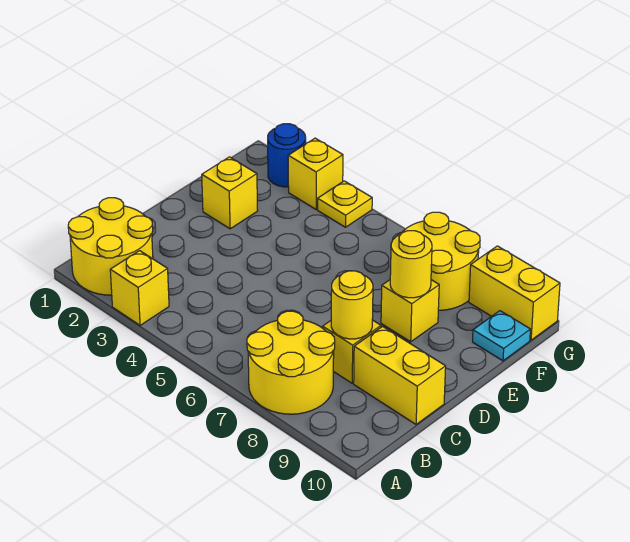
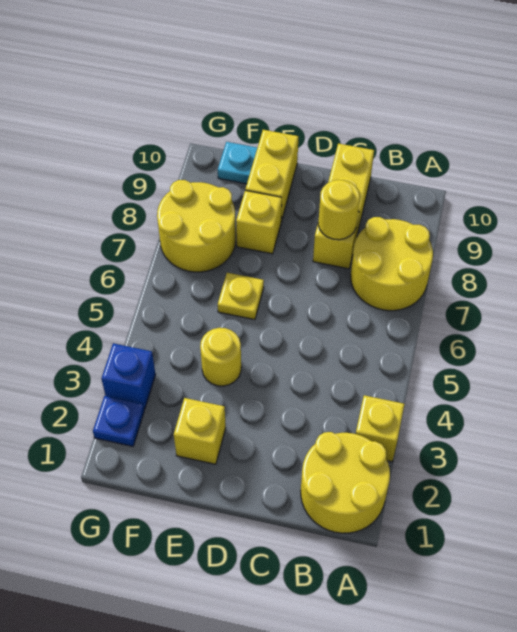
yellow round brick E8 level 2 -> yellow round brick E4 level 1
blue round brick G2 level 1 -> blue plate G2 level 1
yellow brick G3 level 1 -> blue brick G3 level 1
yellow plate G4 level 1 -> yellow plate E6 level 1
yellow brick G9:G10 level 1 -> yellow brick E9:E10 level 1

